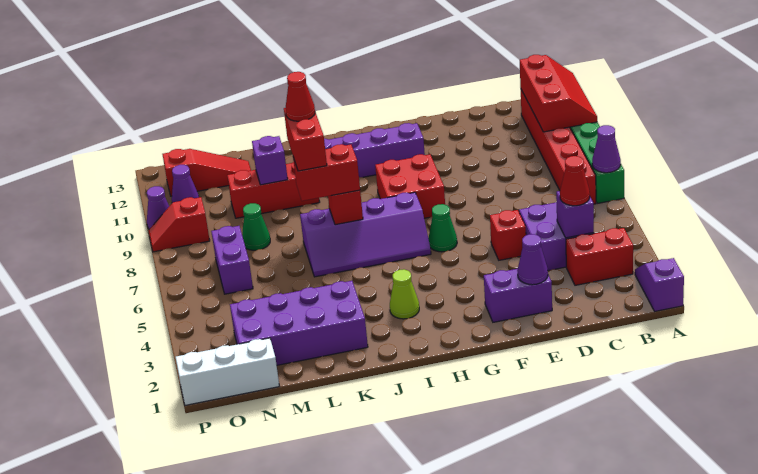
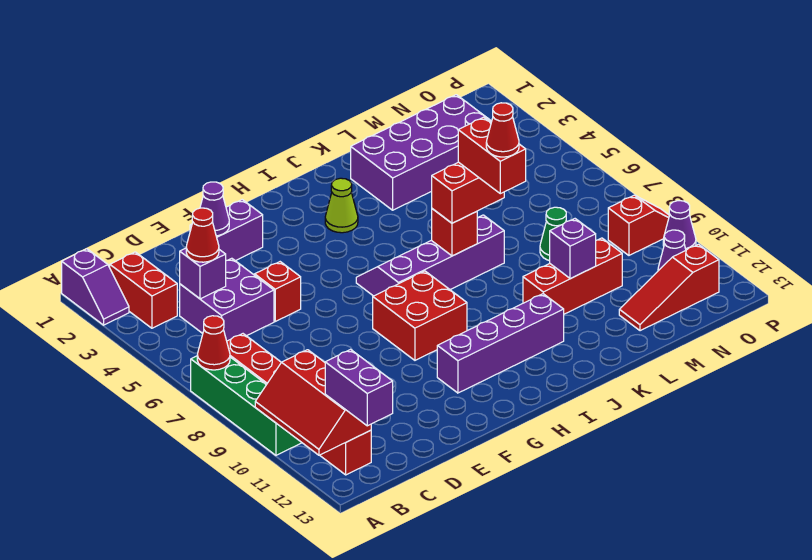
purple cone A7 level 2 -> red cone A7 level 2
red brick B3:C3 level 1 -> red brick B2:B3 level 1
green cone G6 level 1 -> none
white brick N1:P1 level 1 -> none
purple brick N6:N7 level 1 -> purple brick B12:B13 level 3

